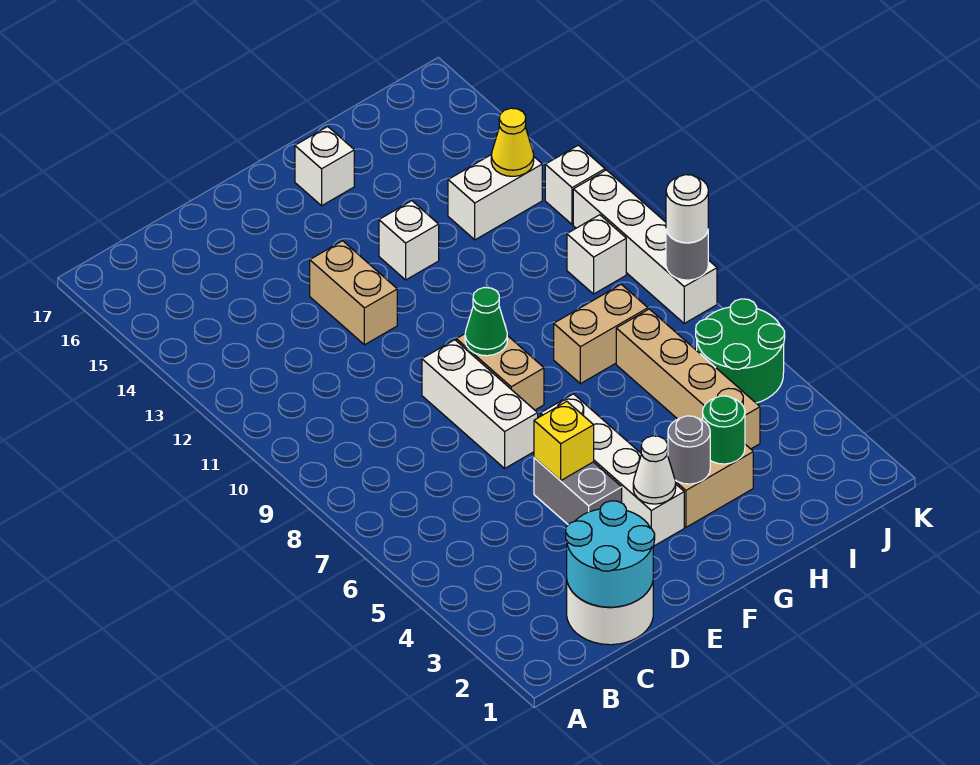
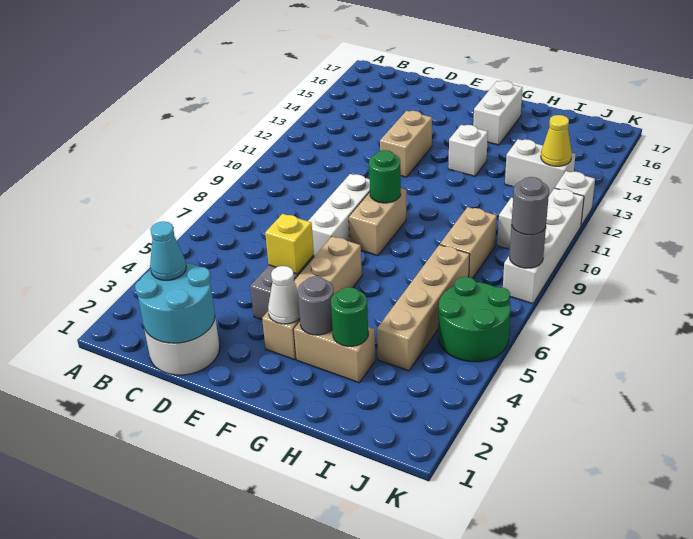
none -> cyan cone C2 level 3
white brick F3:F6 level 1 -> tan brick F3:F6 level 1
green cone F9 level 2 -> green round brick F9 level 2
white brick G16 level 1 -> white brick G15:G16 level 1
tan brick H8:I8 level 1 -> tan brick I8:I9 level 1
white round brick K8 level 3 -> grey round brick K8 level 3

